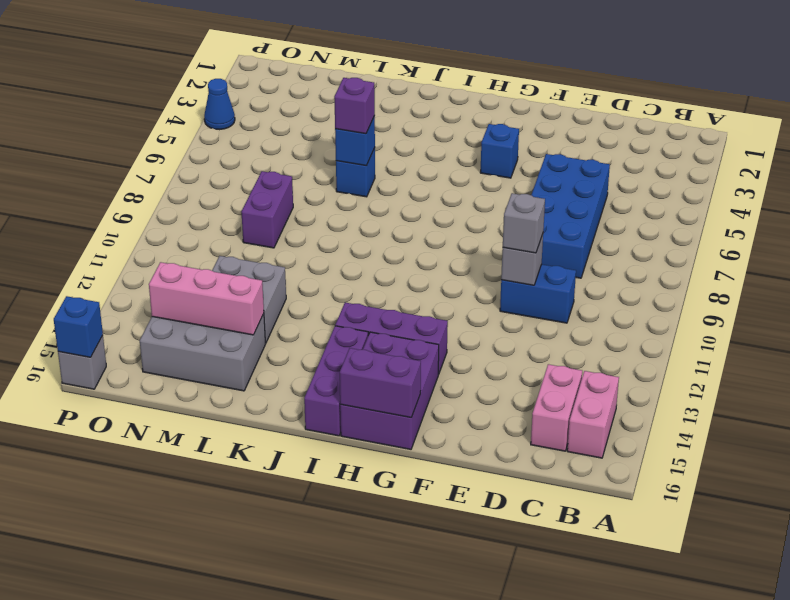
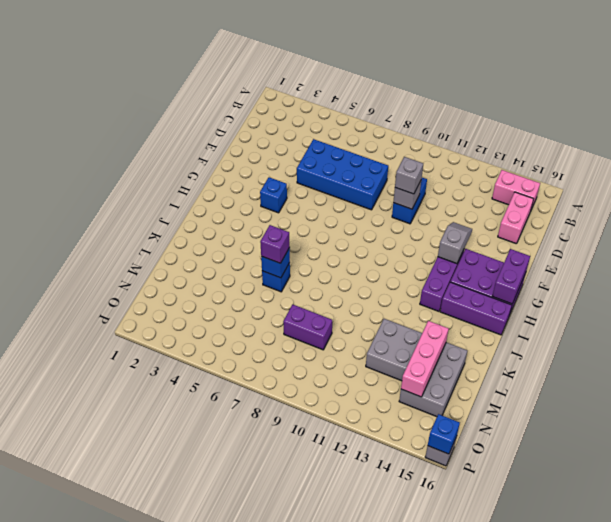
pink brick C14:C15 level 1 -> pink brick C15:D15 level 1
none -> grey slope F13:G13 level 2 top G
blue cone P4 level 1 -> none

